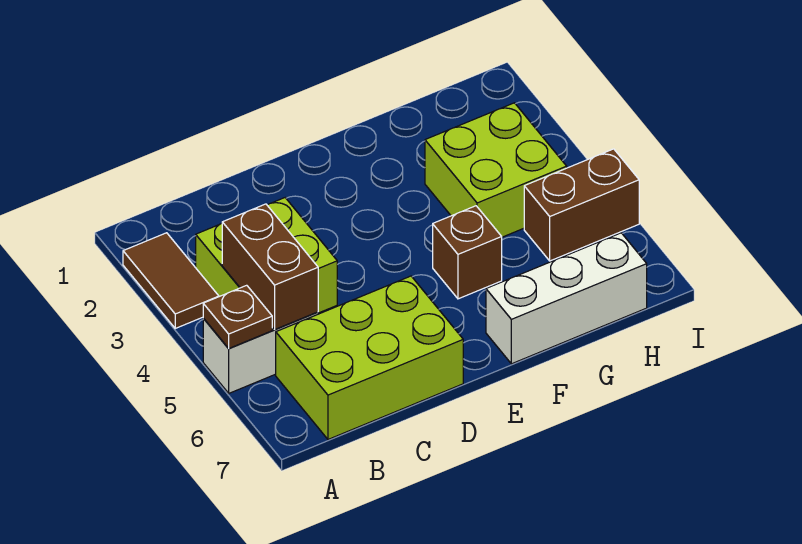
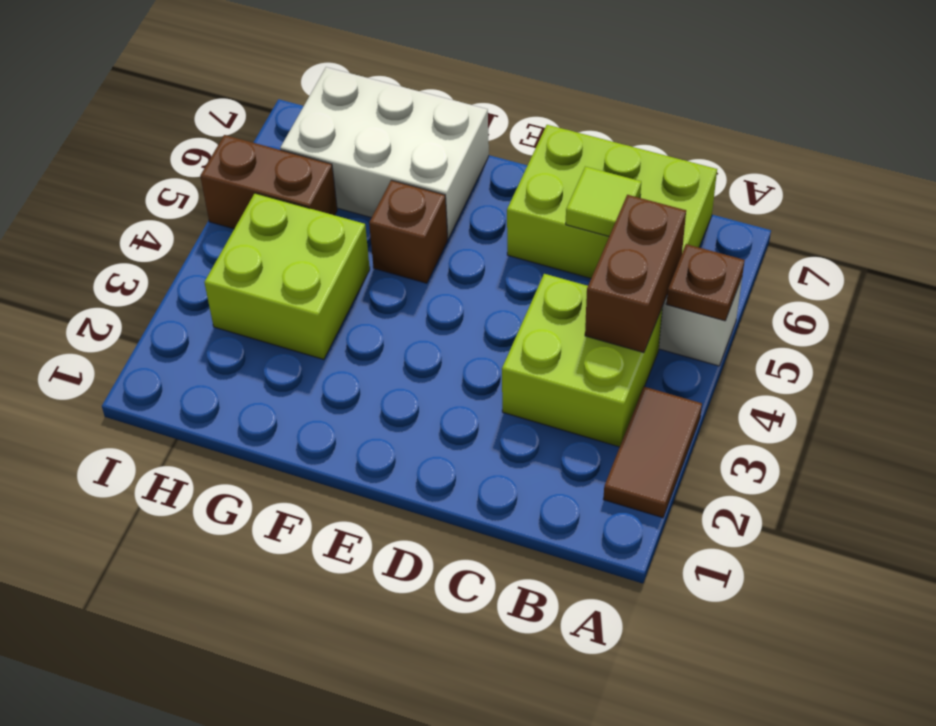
none -> lime tile C6 level 2
white brick F7:H7 level 1 -> white brick F6:H7 level 1

